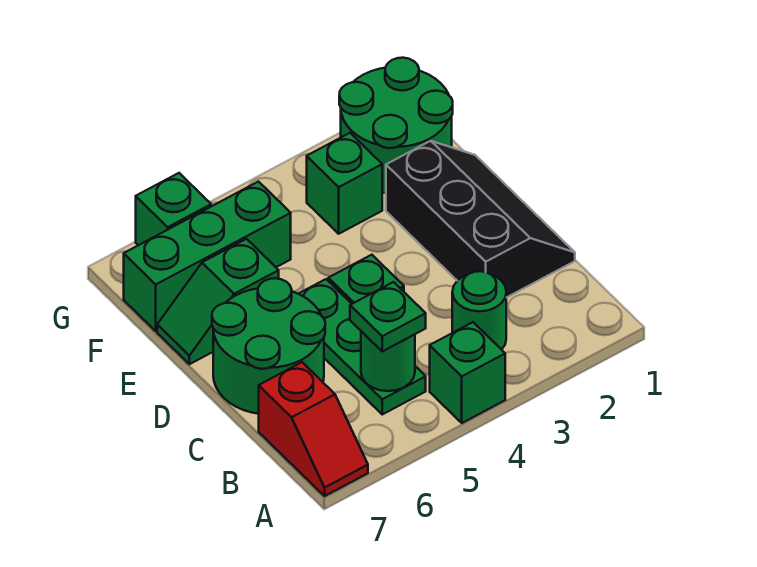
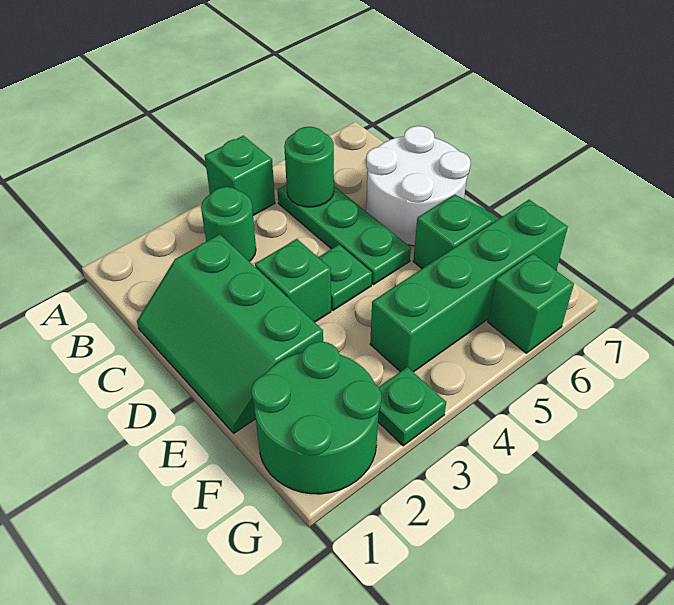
red slope A7:B7 level 1 top B -> none
green plate B5 level 3 -> green plate G3 level 1
black slope C1:E2 level 1 top 2 -> green slope C1:E2 level 1 top 2
green round brick C6:D7 level 1 -> white round brick C6:D7 level 1
green brick F3 level 1 -> green brick D3 level 1
green brick F5:F7 level 1 -> green brick F4:F7 level 1

